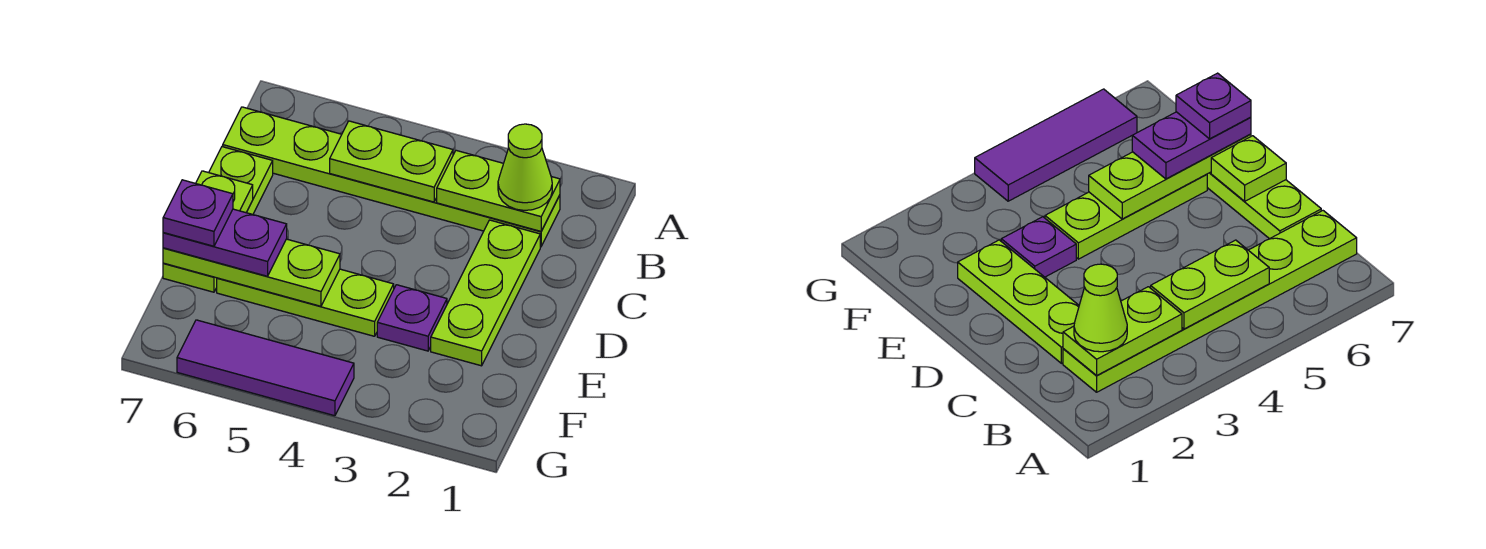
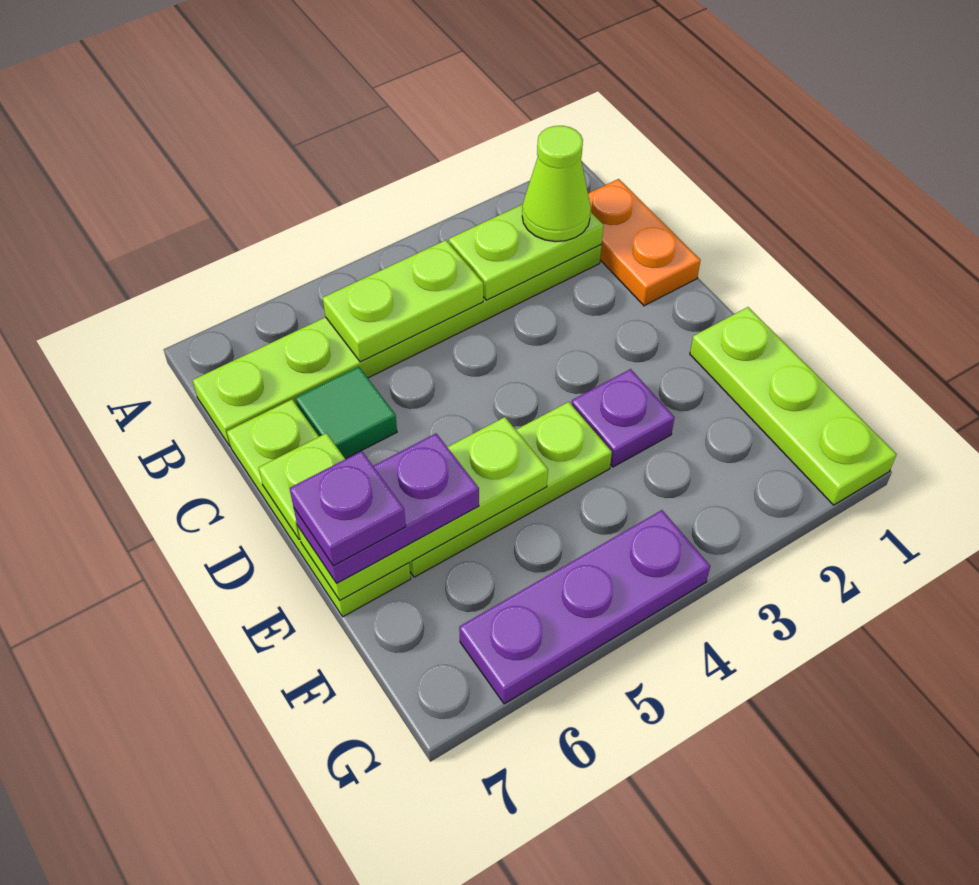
none -> orange plate B1:C1 level 1
lime plate C2:E2 level 1 -> lime plate E1:G1 level 1
none -> green tile C6 level 1
purple tile G4:G6 level 1 -> purple plate G4:G6 level 1

